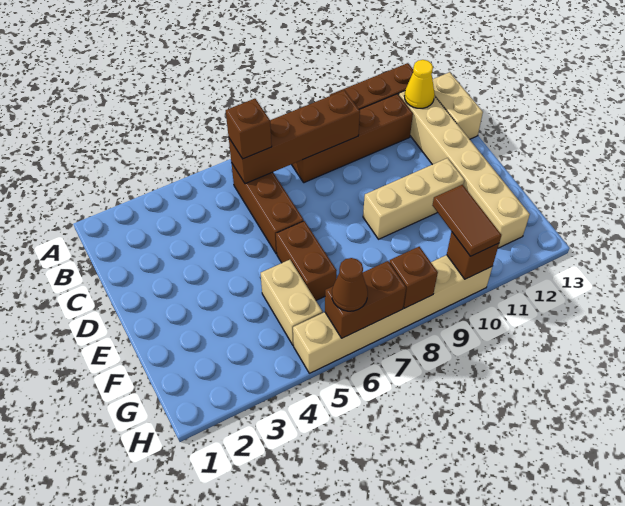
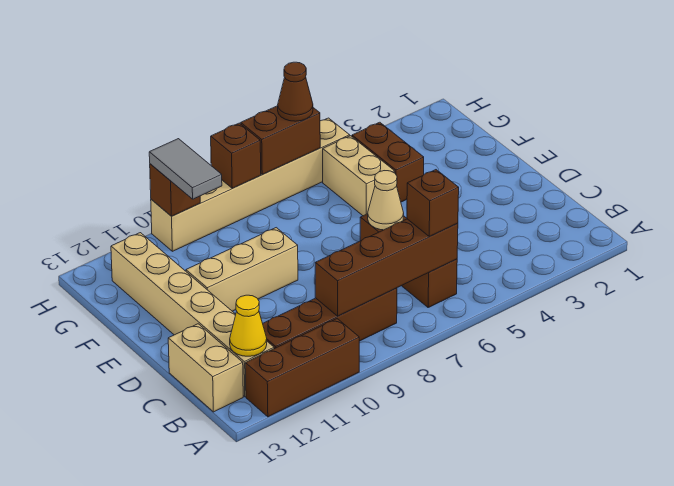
none -> tan cone D6 level 2
brown brick E6:F6 level 1 -> brown brick F4:G4 level 1
brown tile G10:H10 level 3 -> grey tile G10:H10 level 3

